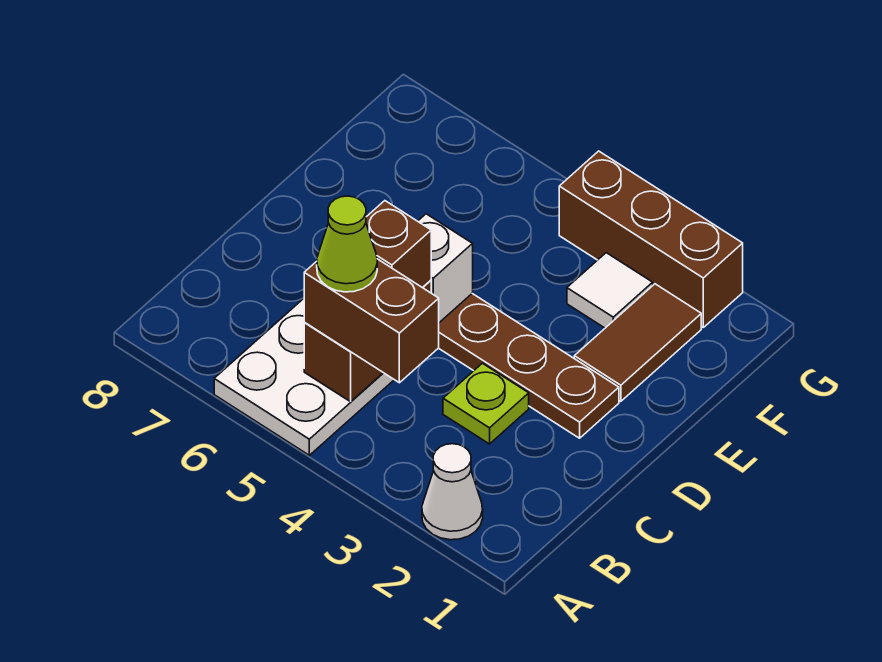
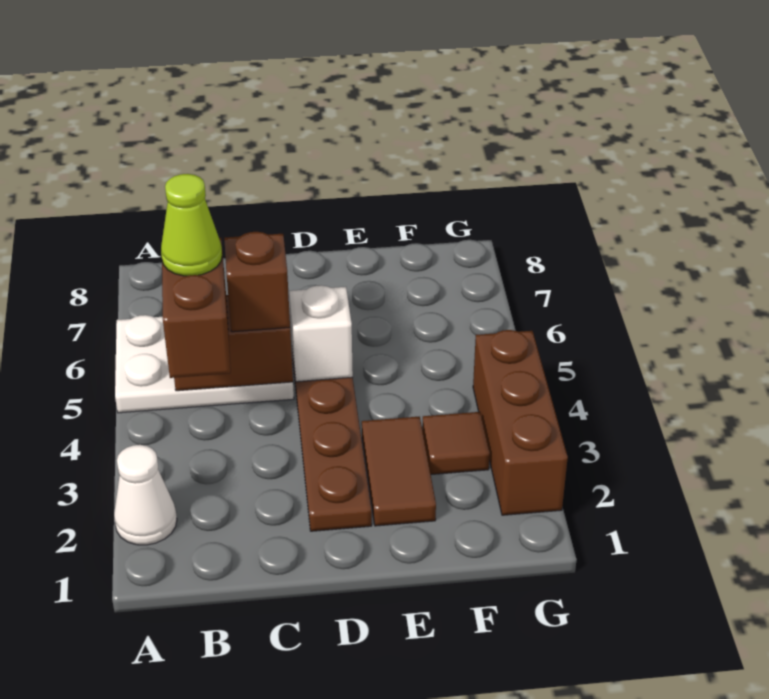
lime plate C3 level 1 -> none
brown tile E2:F2 level 1 -> brown tile E2:E3 level 1
white tile F3 level 1 -> brown tile F3 level 1

